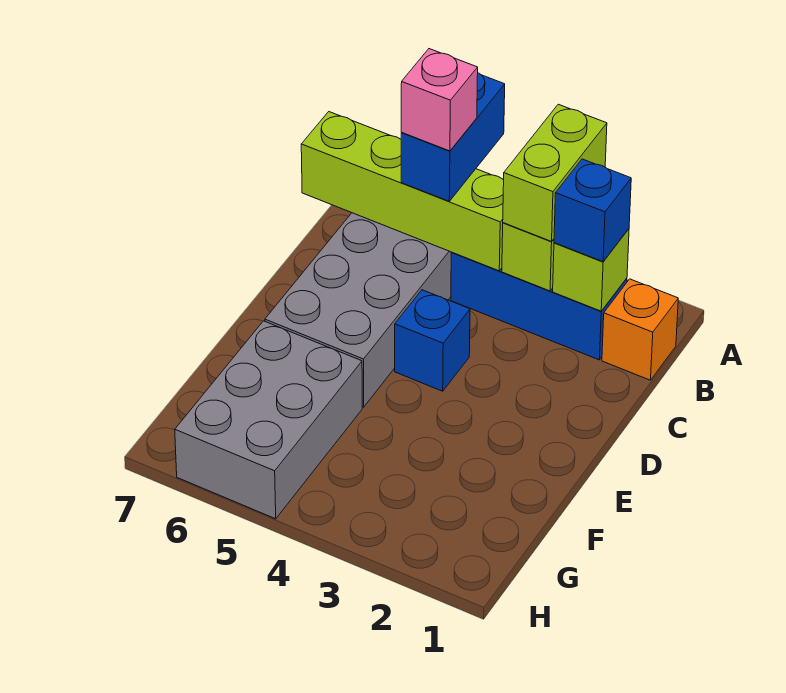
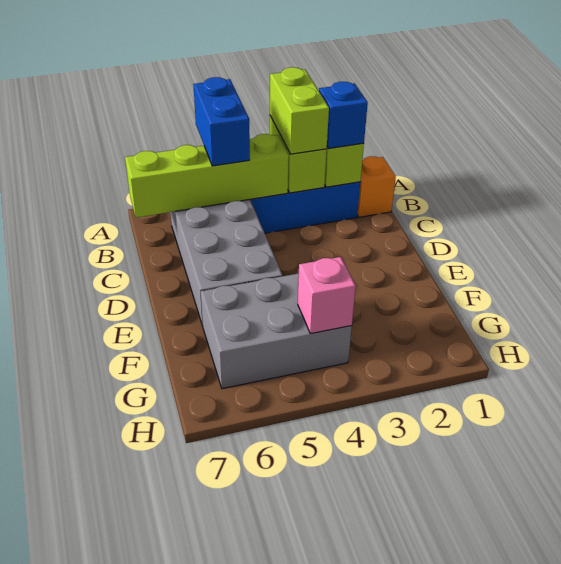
pink brick B5 level 4 -> pink brick G4 level 2
blue brick D4 level 1 -> none
grey brick F5:H6 level 1 -> grey brick F4:G6 level 1

